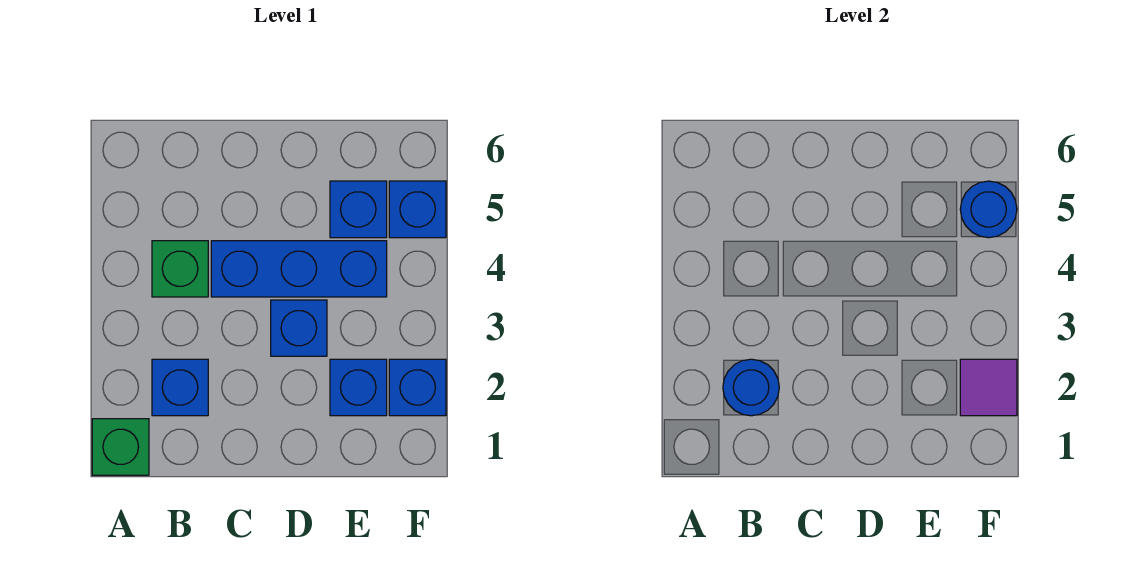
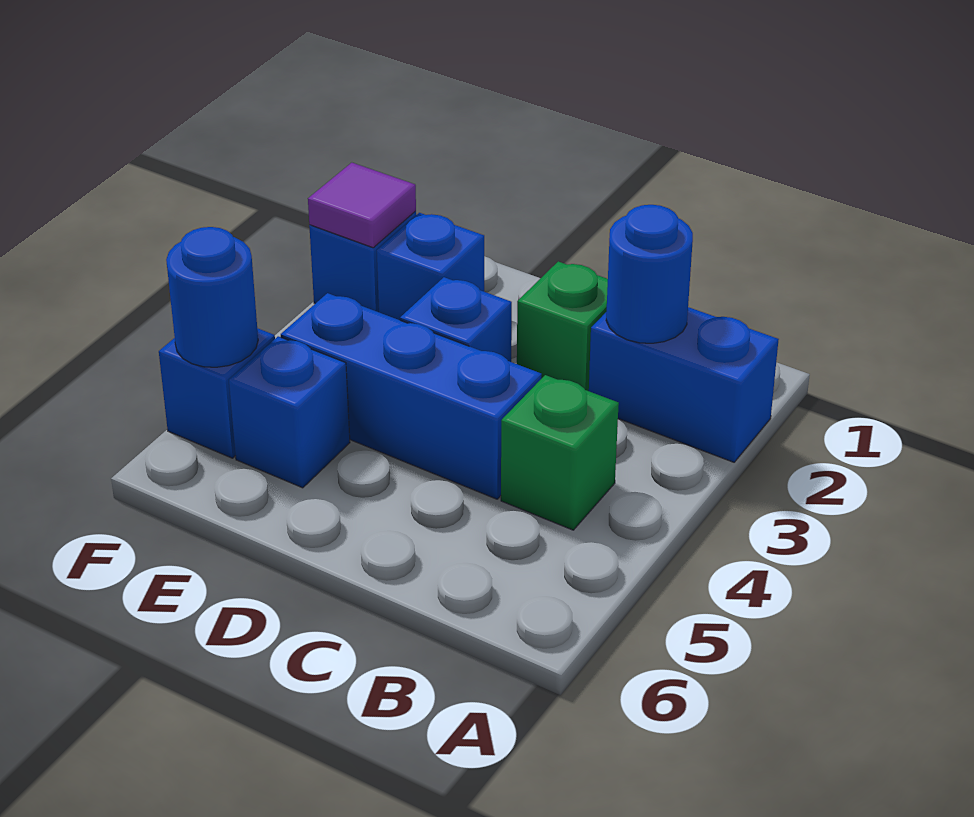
green brick A1 level 1 -> green brick C2 level 1
blue brick B2 level 1 -> blue brick A2:B2 level 1

